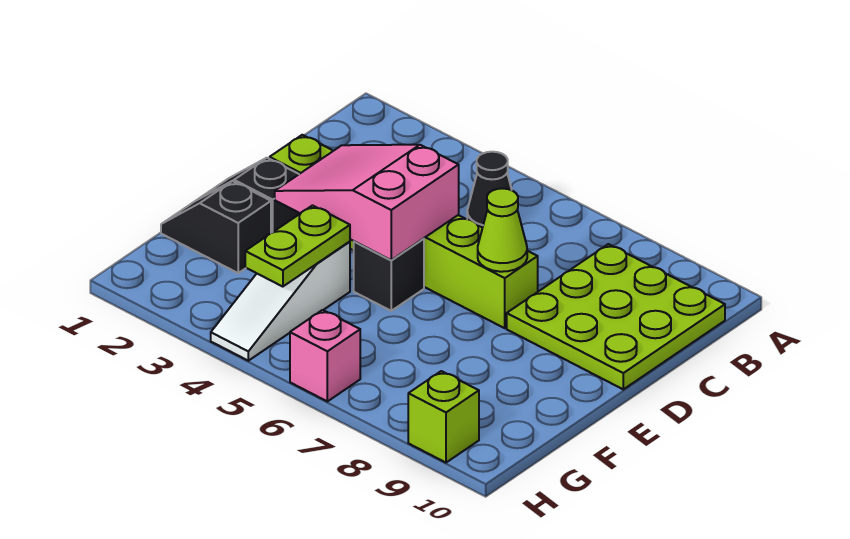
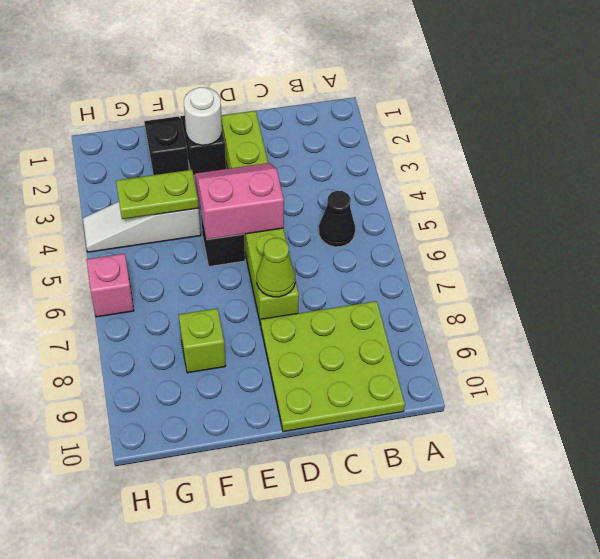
pink slope D3:E5 level 2 top 5 -> pink slope D4:E5 level 2 top 5
none -> white round brick E2 level 2
lime brick H9 level 1 -> lime brick F8 level 1

